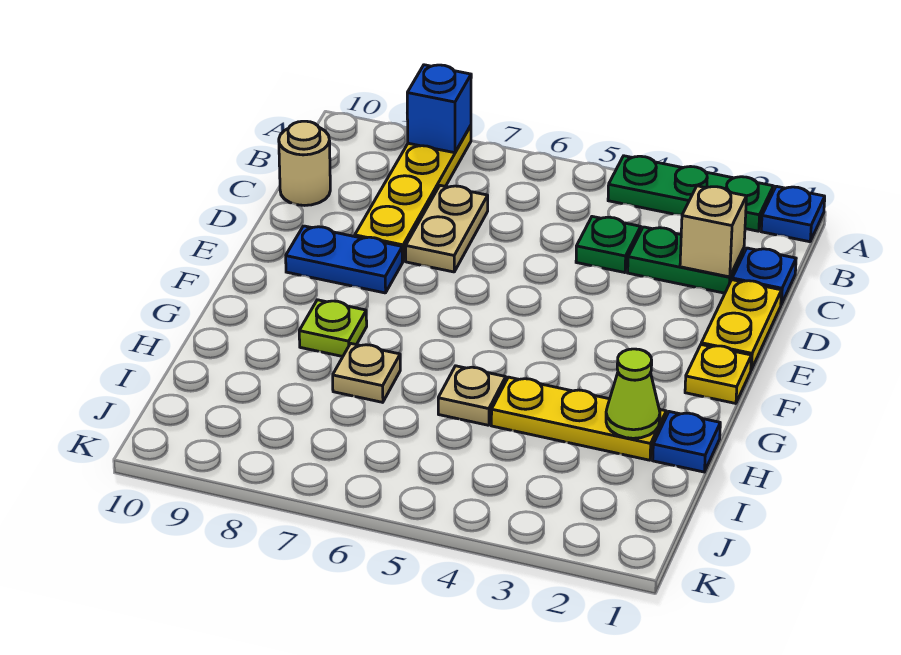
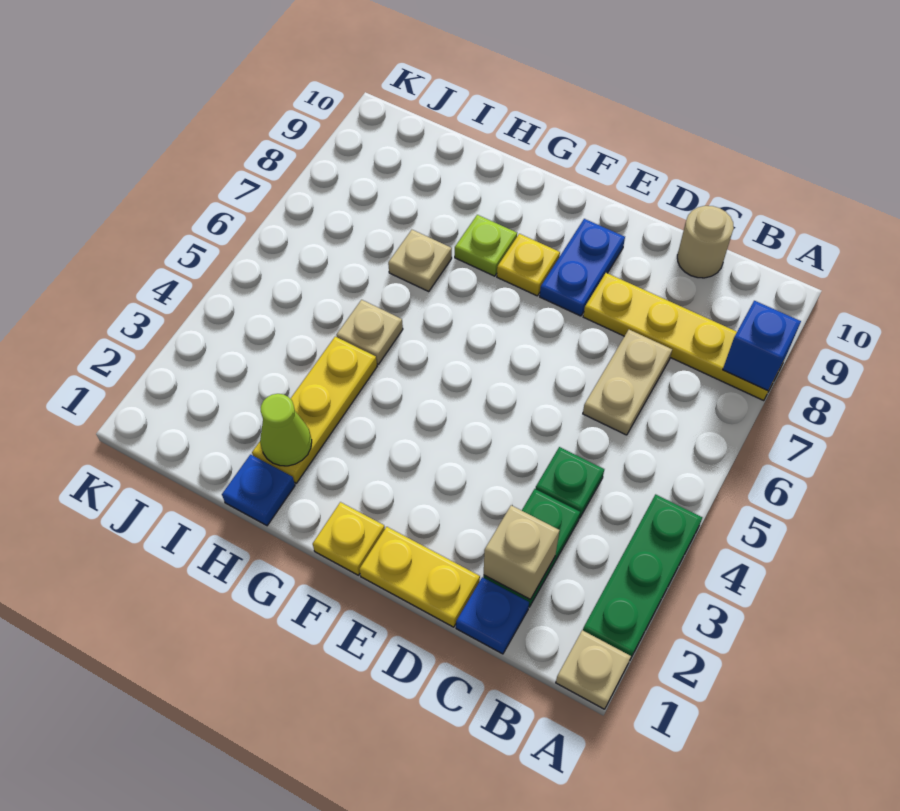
blue plate A1 level 1 -> tan plate A1 level 1
tan plate C7:D7 level 1 -> tan plate C6:C7 level 1
none -> yellow plate F8 level 1

